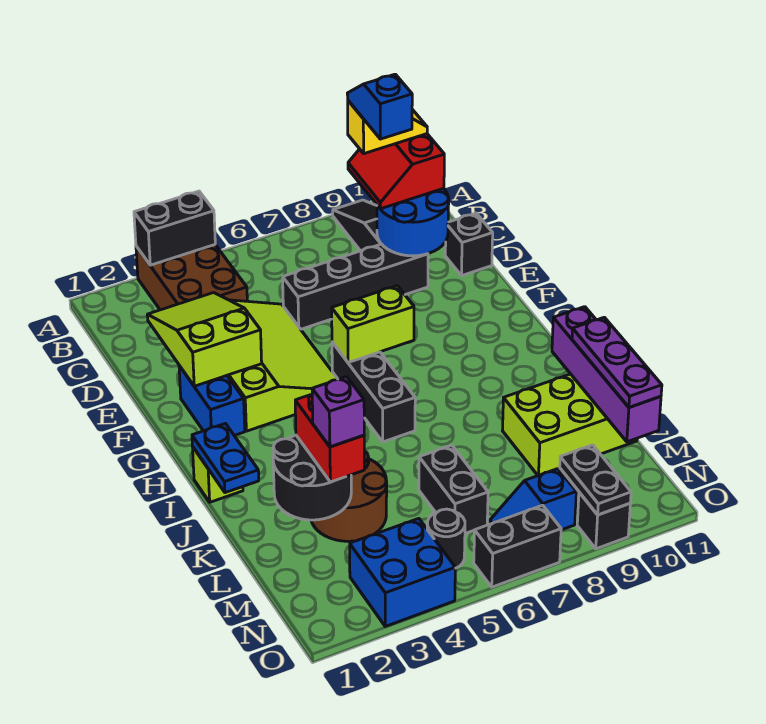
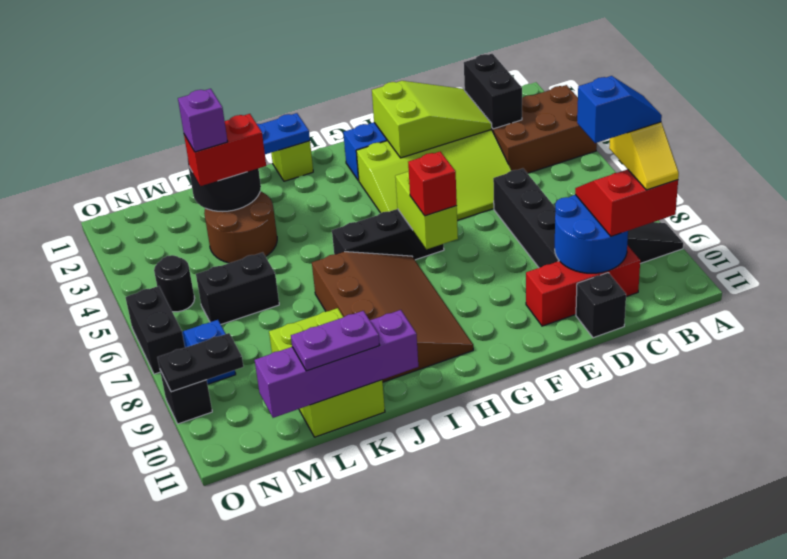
black brick A3:A4 level 2 -> black brick C2:C3 level 2
none -> red brick C10:E10 level 1
none -> red brick G7 level 3
none -> brown slope H7:J10 level 1 top J
purple plate K11:M11 level 3 -> purple plate K11:L11 level 3
blue brick N3:O4 level 1 -> none

